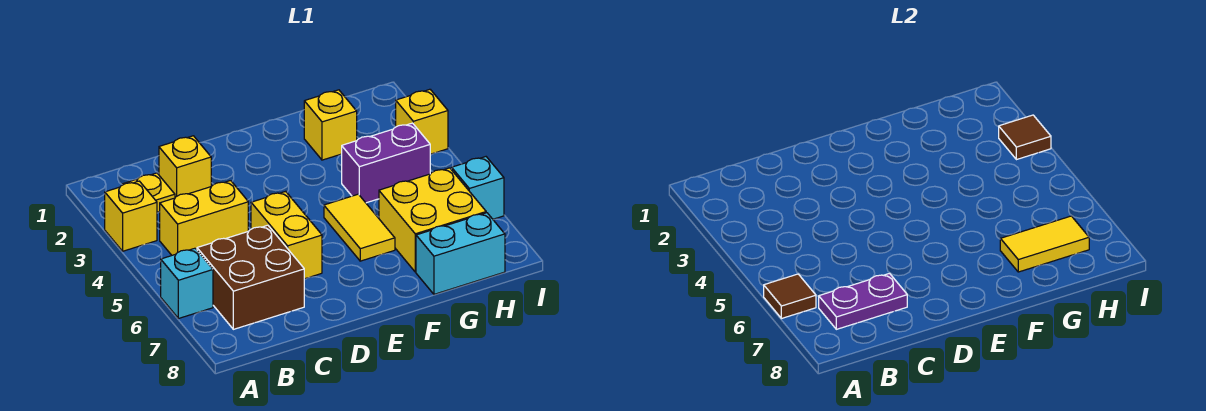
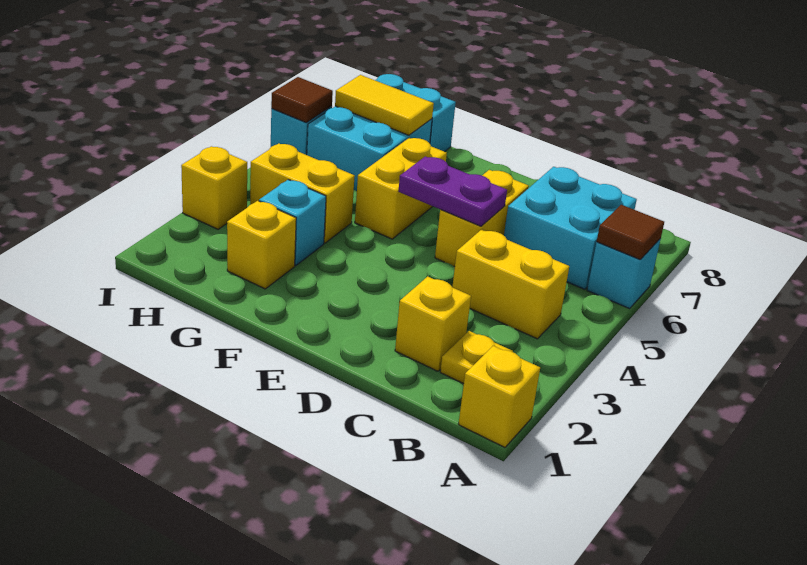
yellow brick A3 level 1 -> yellow brick A1 level 1
brown brick B6:C7 level 1 -> cyan brick B6:C7 level 1
purple plate B7:C7 level 2 -> purple plate D5:E5 level 2
yellow tile F5:F6 level 1 -> yellow brick F5:F6 level 1
none -> cyan brick G3 level 1
purple brick G4:H4 level 1 -> yellow brick G4:H4 level 1
yellow brick G6:H7 level 1 -> cyan brick G6:H7 level 1
brown tile I3 level 2 -> brown tile I6 level 2

